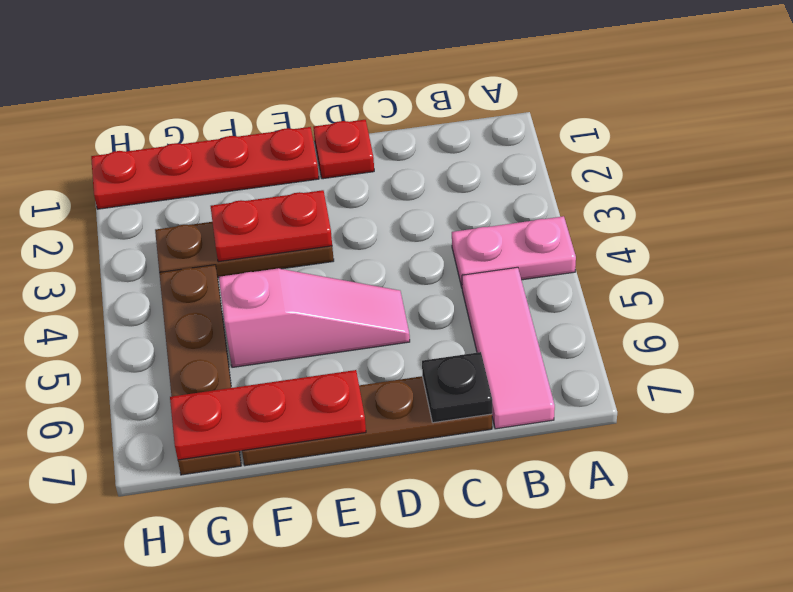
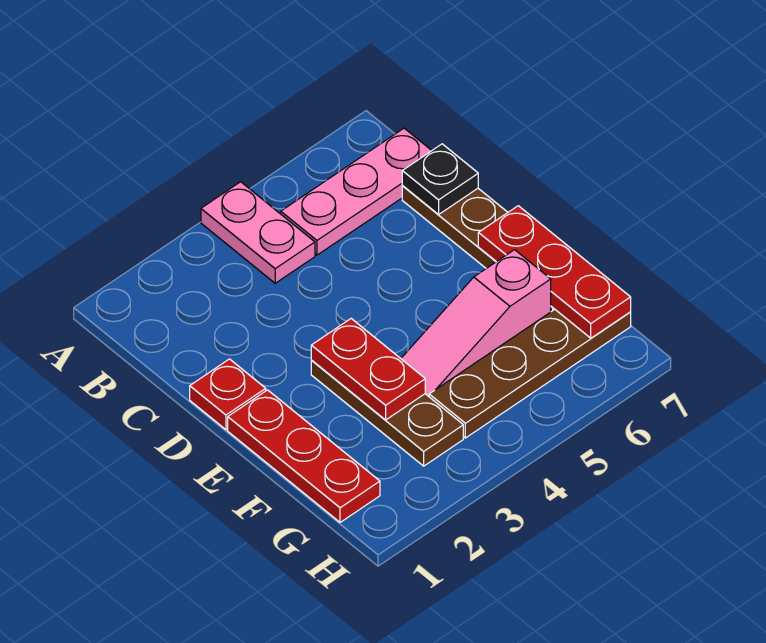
pink tile B5:B7 level 1 -> pink plate B5:B7 level 1
pink slope D5:F5 level 1 top F -> pink slope F4:F6 level 1 top 6
red plate E1:H1 level 1 -> red plate E1:G1 level 1

